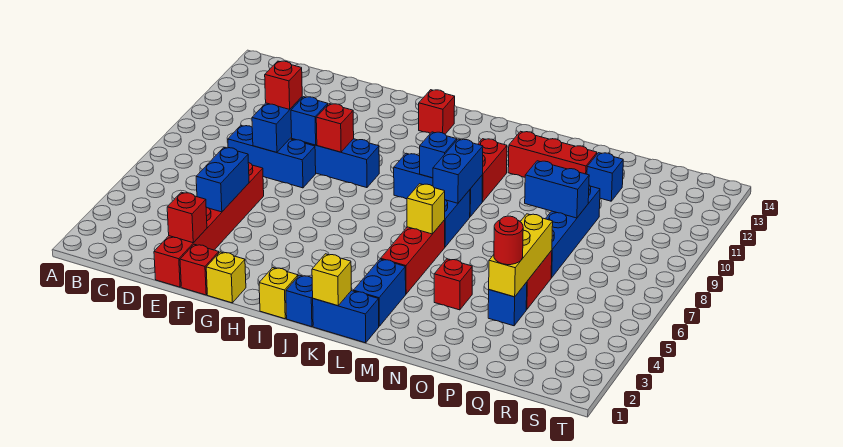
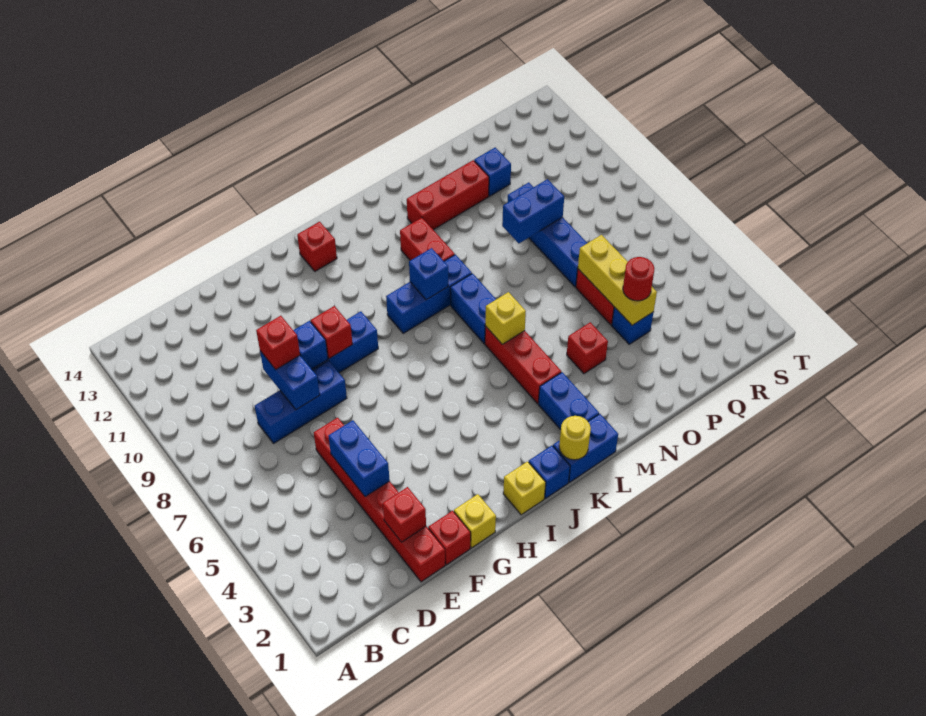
yellow brick K1 level 2 -> yellow round brick K1 level 2
blue brick L8:L9 level 2 -> none

